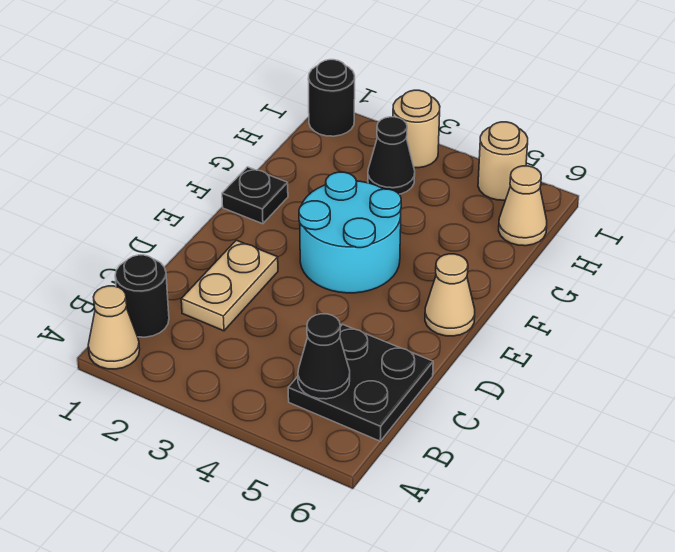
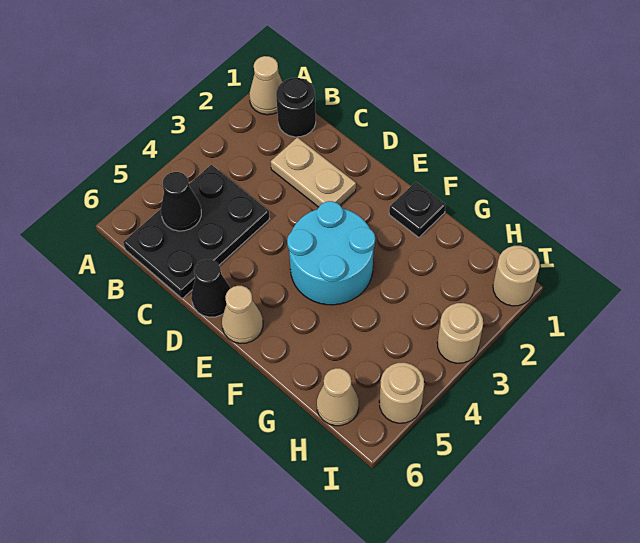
black plate B5:C6 level 1 -> black plate B4:C6 level 1
black cone H3 level 1 -> black cone D6 level 1
black round brick I1 level 1 -> tan round brick I1 level 1

